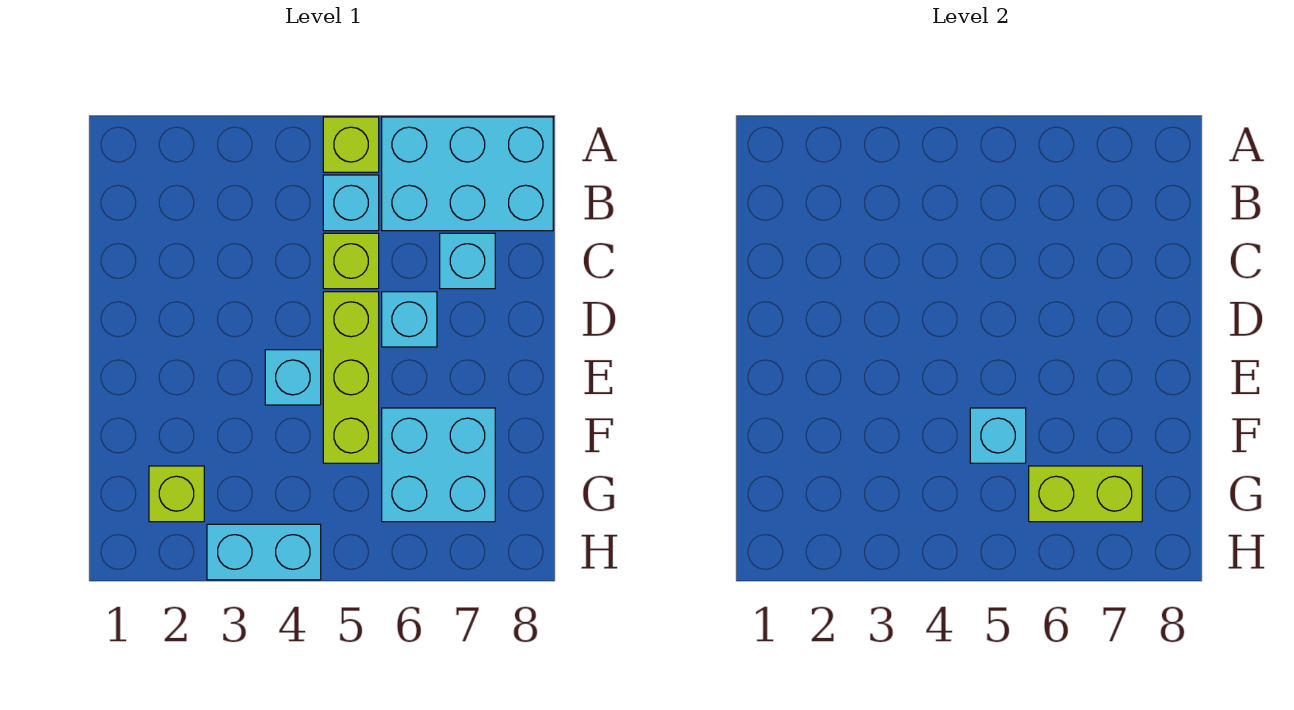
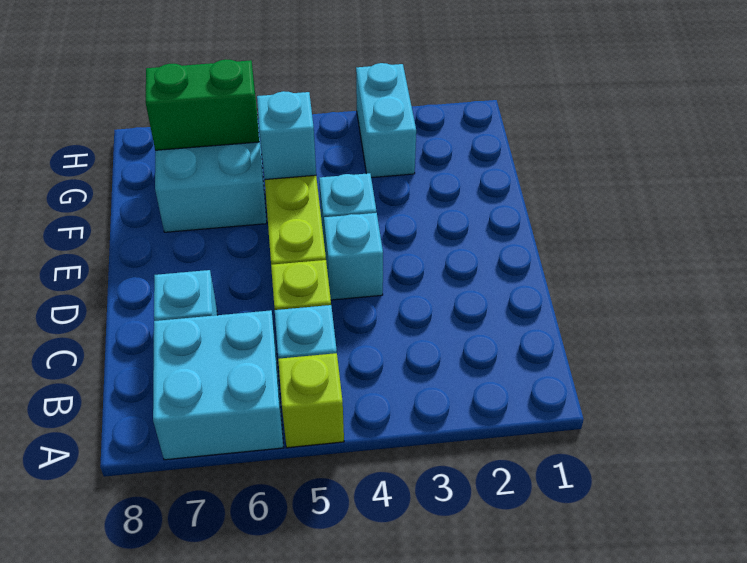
cyan brick A6:B8 level 1 -> cyan brick A6:B7 level 1
cyan brick D6 level 1 -> cyan brick D4 level 1
lime brick G2 level 1 -> none
lime brick G6:G7 level 2 -> green brick G6:G7 level 2
cyan brick H3:H4 level 1 -> cyan brick G3:H3 level 1

